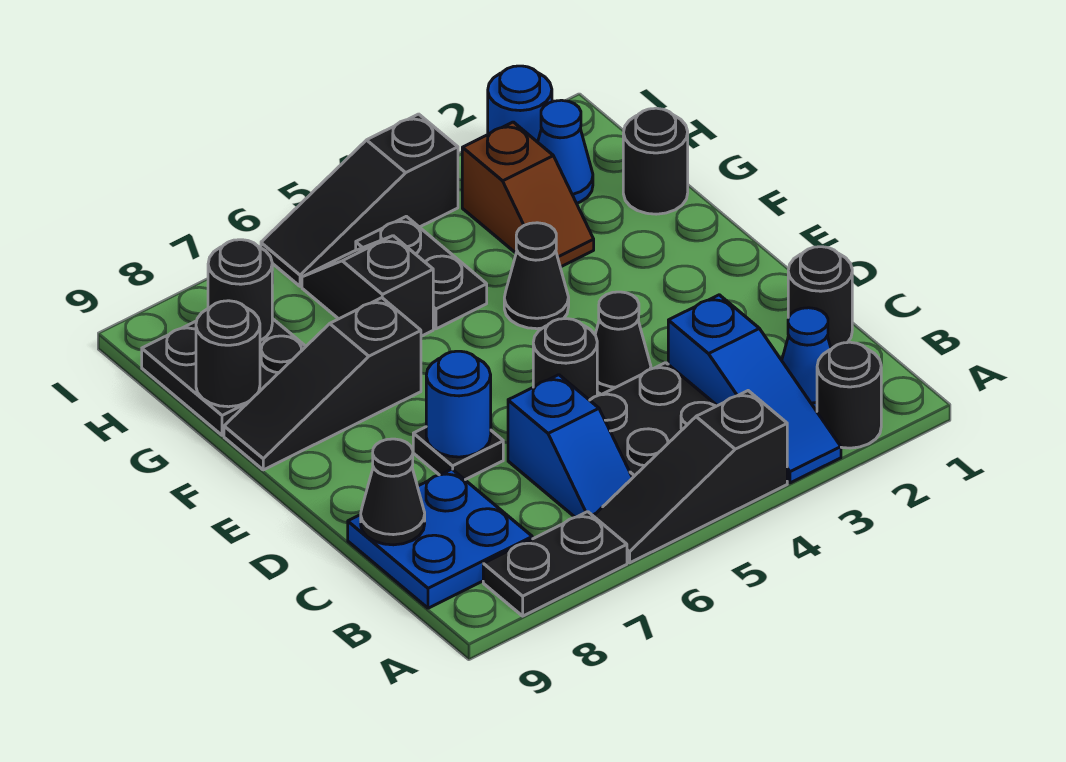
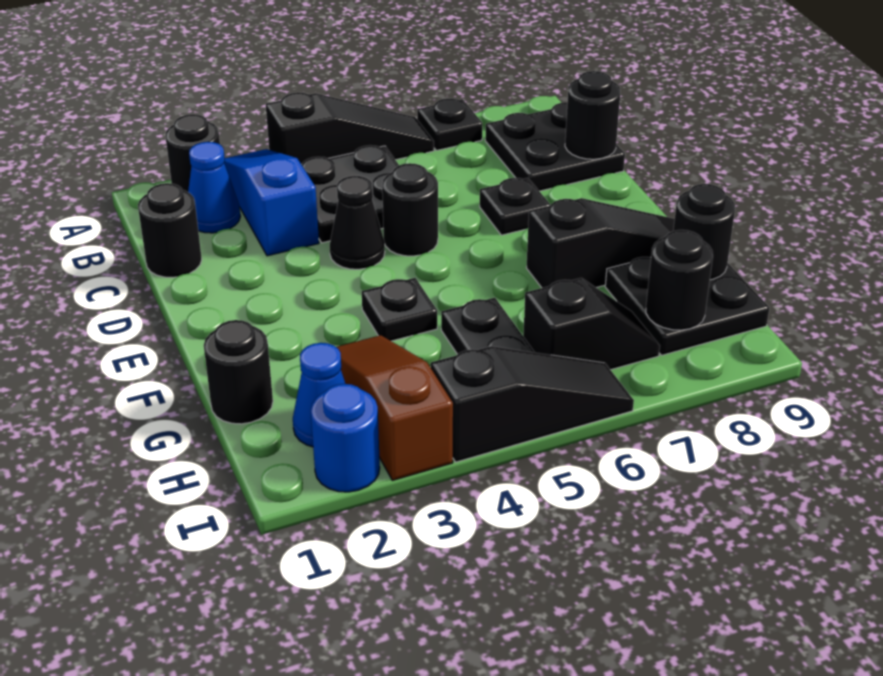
black plate A7:A8 level 1 -> black plate A7 level 1
blue slope B6:C6 level 1 top C -> none
blue plate B8:C9 level 1 -> black plate B8:C9 level 1
black cone C9 level 2 -> black round brick C9 level 2
blue round brick D7 level 2 -> none
black cone F4 level 1 -> black plate F4 level 1
brown slope G3:H3 level 1 top H -> brown slope G3:I3 level 1 top I
black slope G6:H6 level 1 top G -> black slope H6:H7 level 1 top 6

